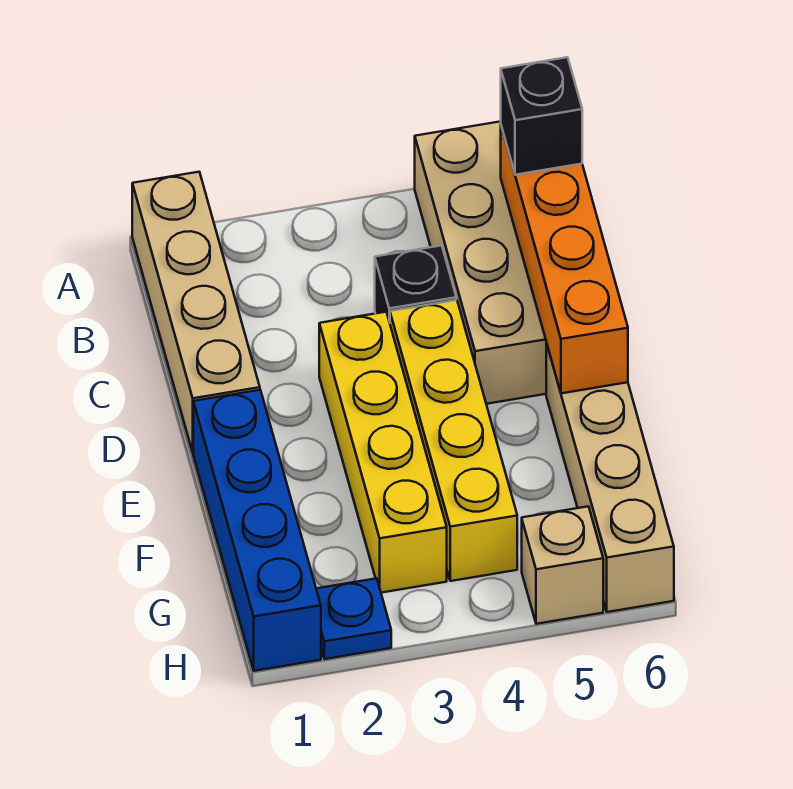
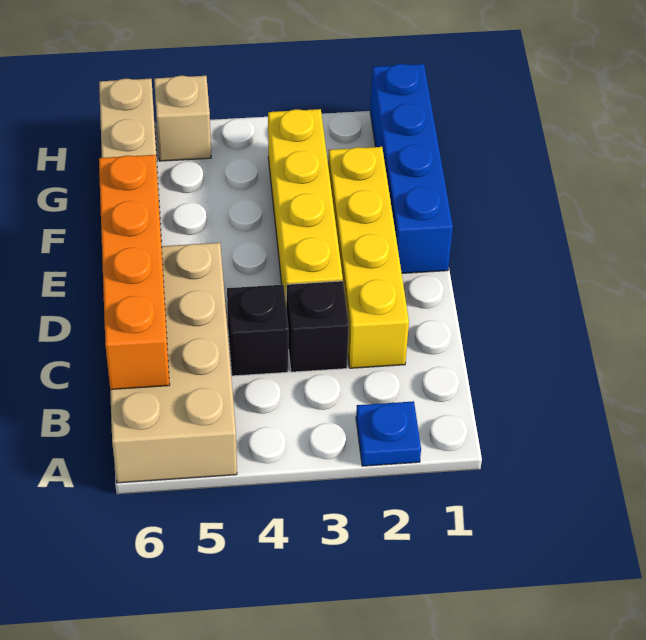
tan brick A1:D1 level 1 -> none
black brick B6 level 3 -> black brick C3 level 1
yellow brick D4:G4 level 1 -> yellow brick C2:F2 level 1
blue plate H2 level 1 -> blue plate A2 level 1

